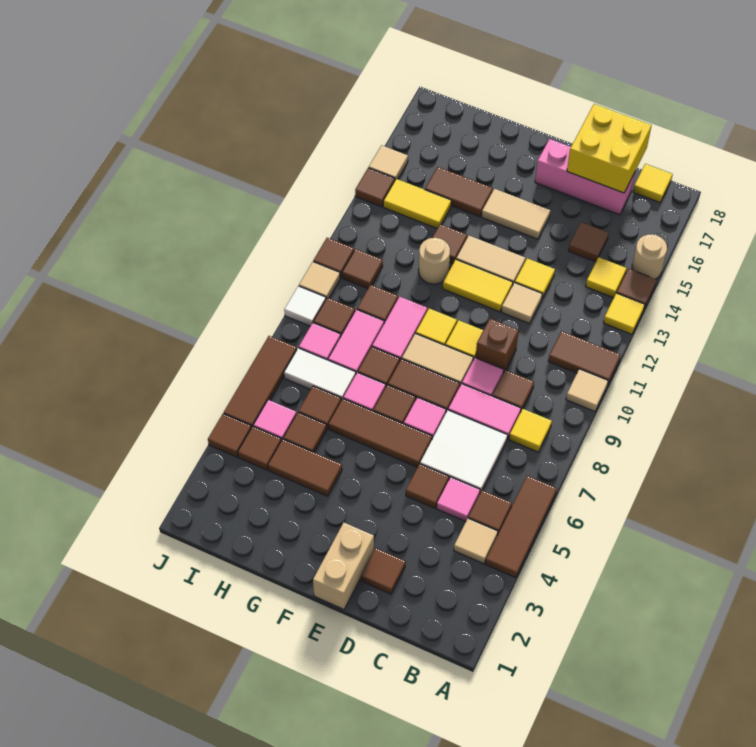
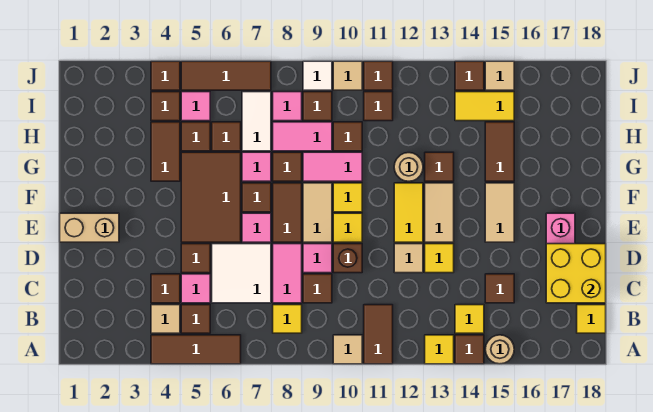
brown tile D2 level 1 -> brown tile C4 level 1
brown tile E6:G6 level 1 -> brown tile E5:G6 level 1
yellow tile H14:I14 level 1 -> yellow tile I14:I15 level 1

